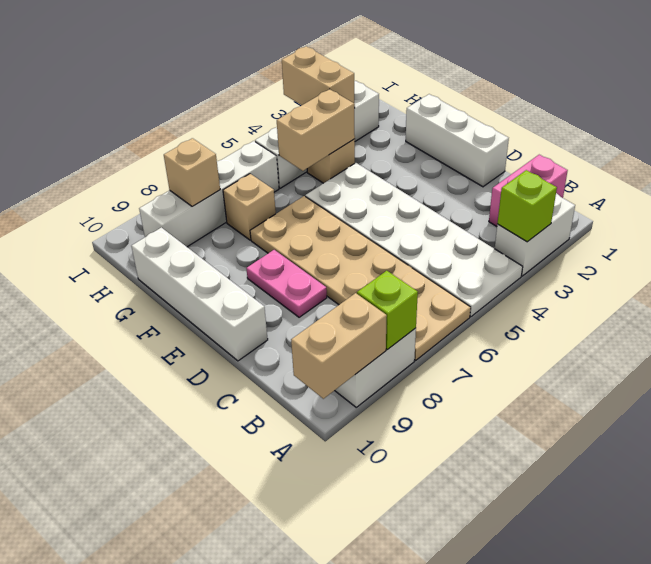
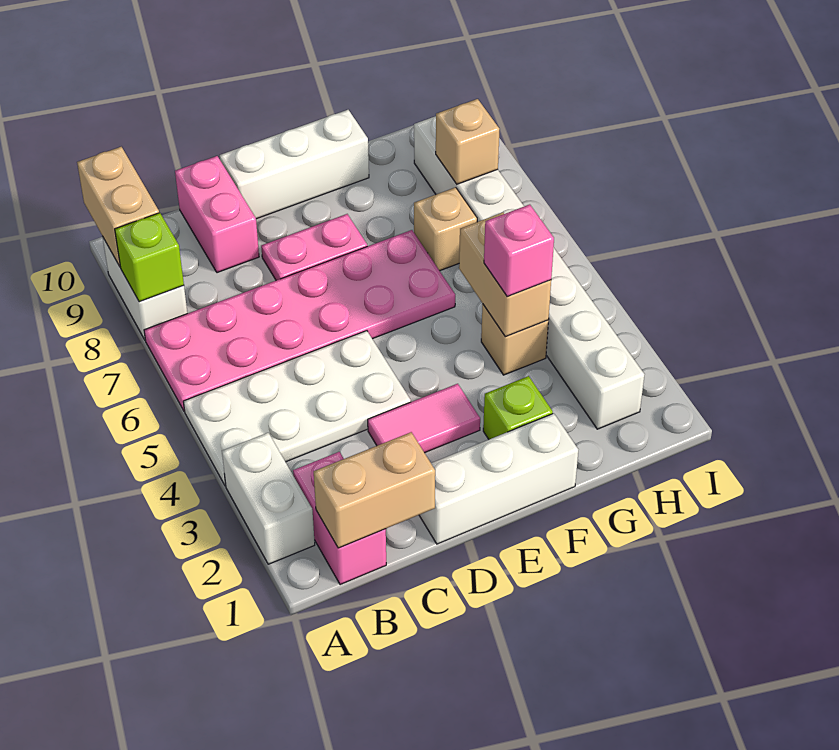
lime brick A3 level 2 -> lime brick F2 level 1
white plate A4:F5 level 1 -> white plate A4:D5 level 1
tan plate A6:F7 level 1 -> pink plate A6:F7 level 1
none -> pink brick C9:C10 level 1
none -> pink tile D3:E3 level 1
white brick D10:G10 level 1 -> white brick D10:F10 level 1
none -> pink brick G4 level 3
tan brick H3:I3 level 2 -> tan brick B1:C1 level 2

